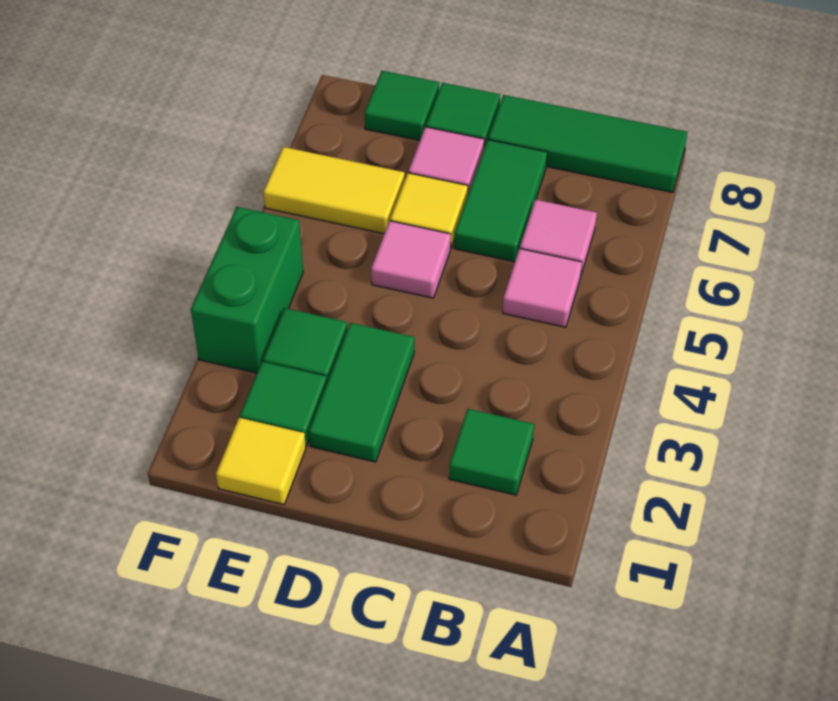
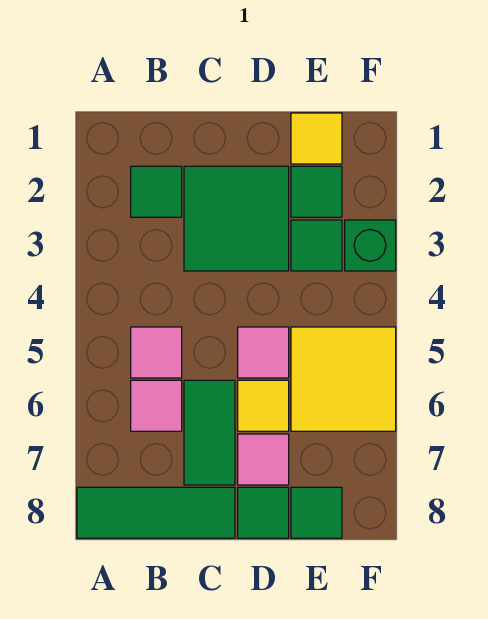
green tile D2:D3 level 1 -> green tile C2:D3 level 1
yellow tile E6:F6 level 1 -> yellow tile E5:F6 level 1
green brick F3:F4 level 1 -> green brick F3 level 1

